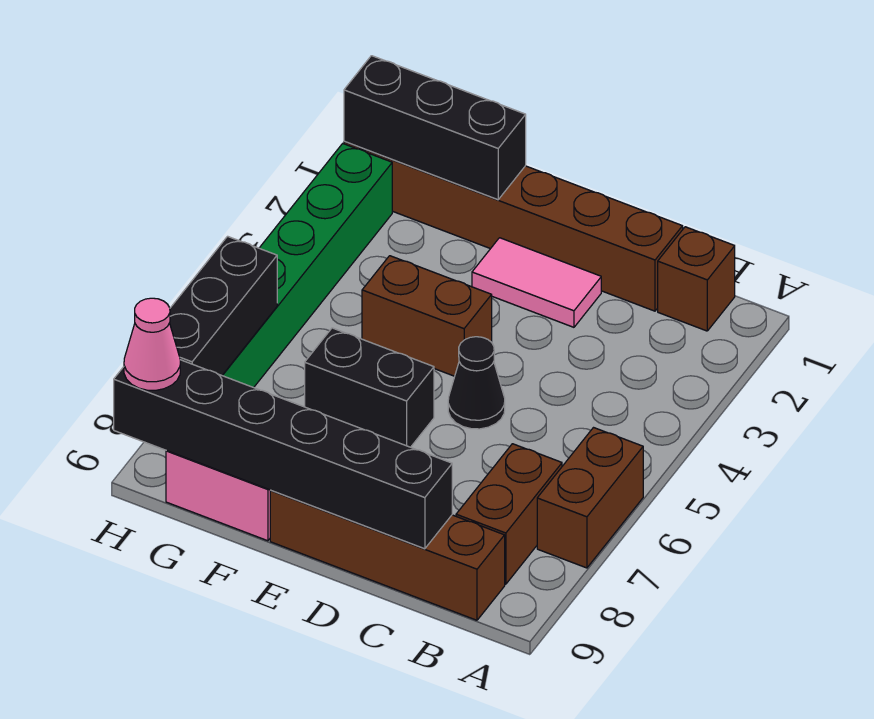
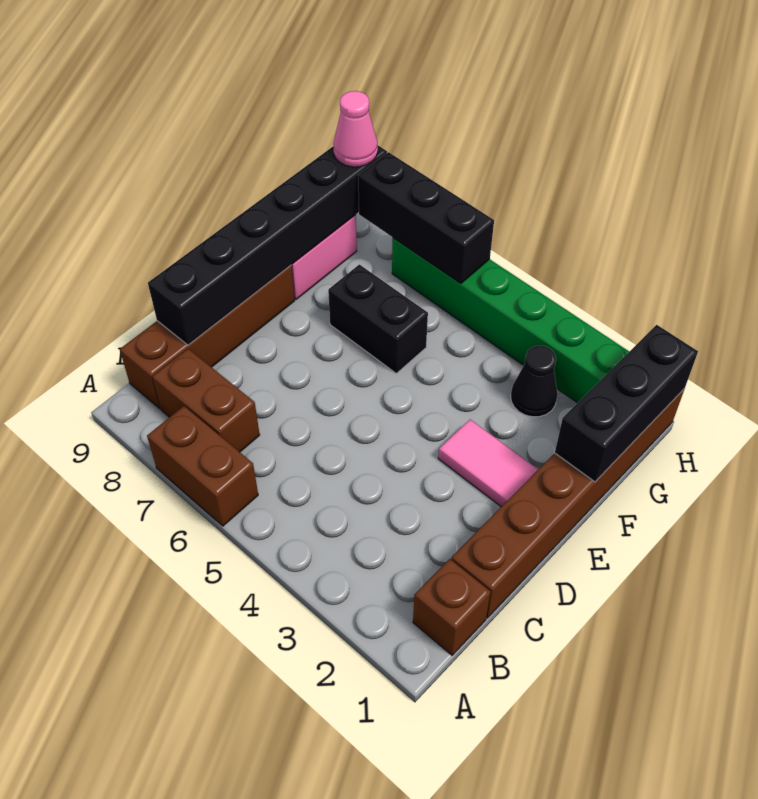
pink tile D2:E2 level 1 -> pink tile E2:E3 level 1
black cone D5 level 1 -> black cone G3 level 1
brown brick E4:F4 level 1 -> none
black brick E6:F6 level 1 -> black brick F6:F7 level 1

